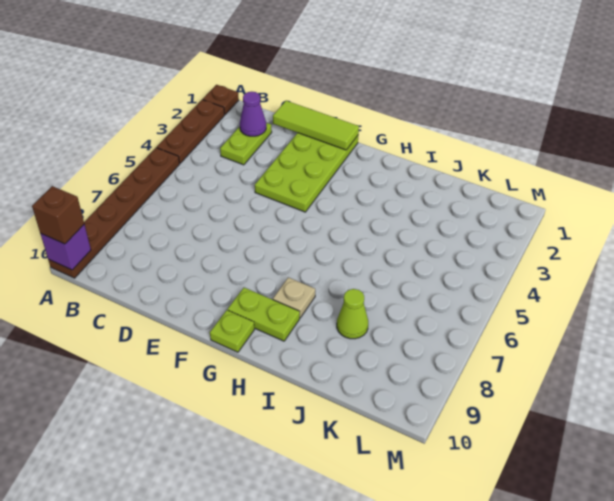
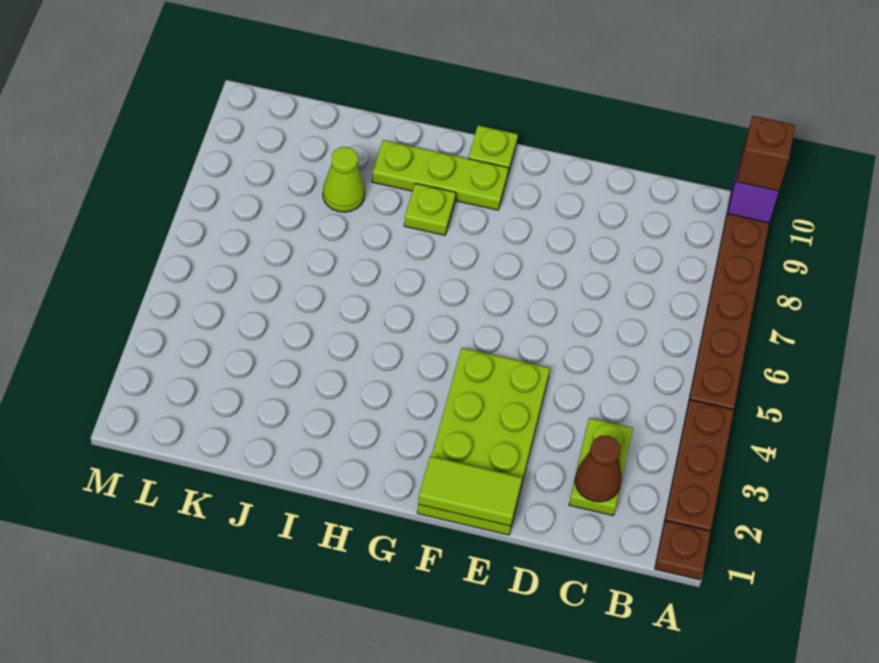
purple cone C2 level 2 -> brown cone C2 level 2
lime tile D1:F1 level 2 -> lime tile E1:F1 level 2
lime plate G9:H9 level 1 -> lime plate G9:I9 level 1
tan plate H8 level 1 -> lime plate H8 level 1

